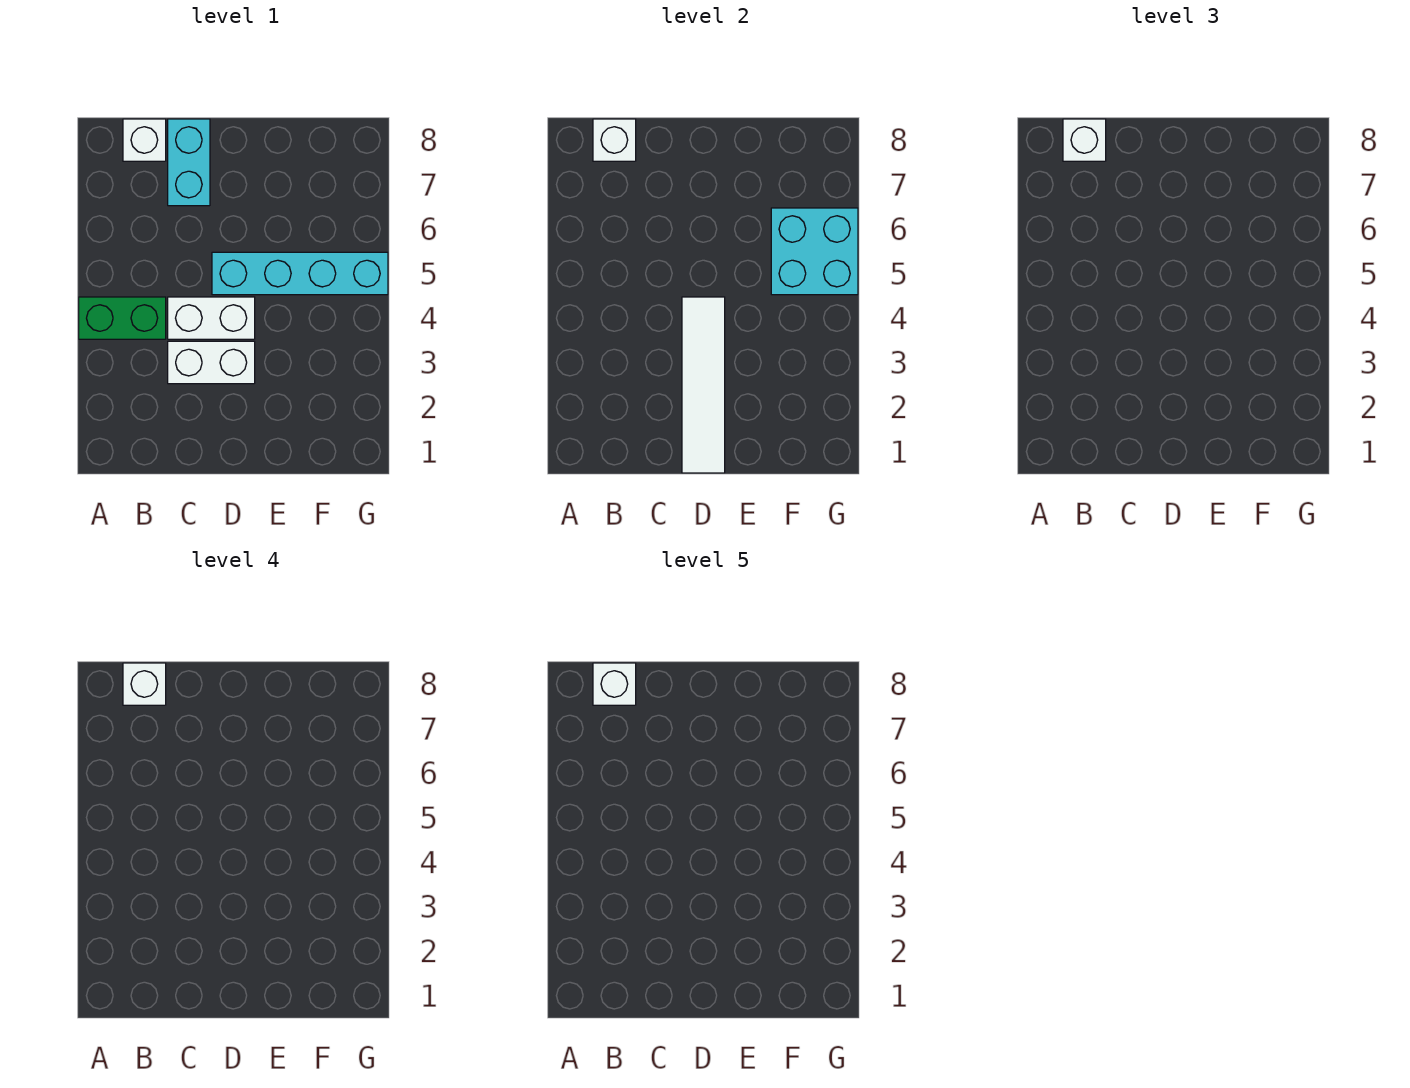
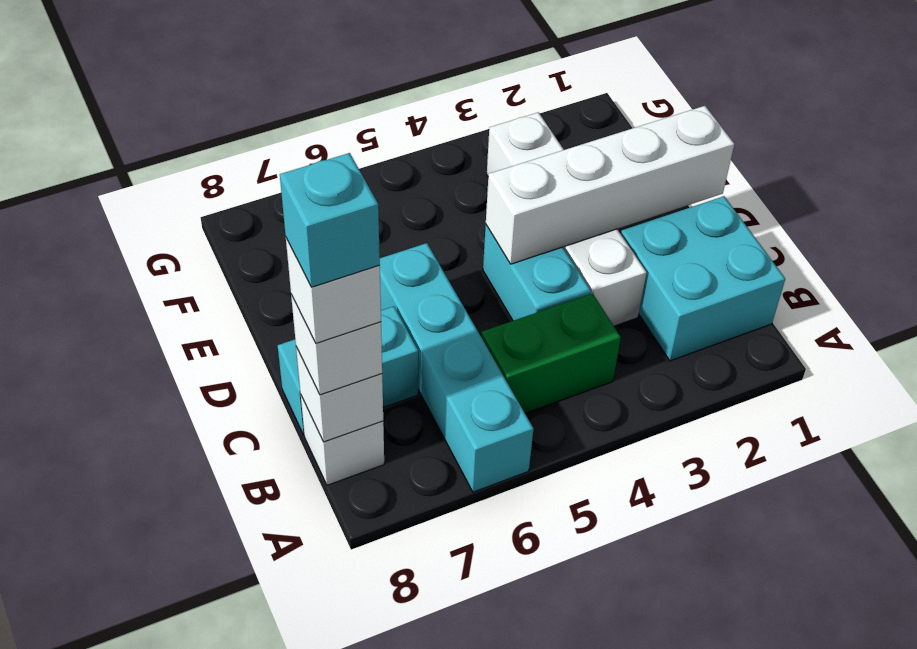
green brick A4:B4 level 1 -> green brick B4:B5 level 1
white brick B8 level 5 -> cyan brick B8 level 5
white brick C3:D3 level 1 -> white brick C3:F3 level 1
white brick C4:D4 level 1 -> cyan brick C4:D4 level 1
white tile D1:D4 level 2 -> white brick D1:D4 level 2
cyan brick D5:G5 level 1 -> cyan brick A6:D6 level 1
cyan brick F5:G6 level 2 -> cyan brick B1:C2 level 1

